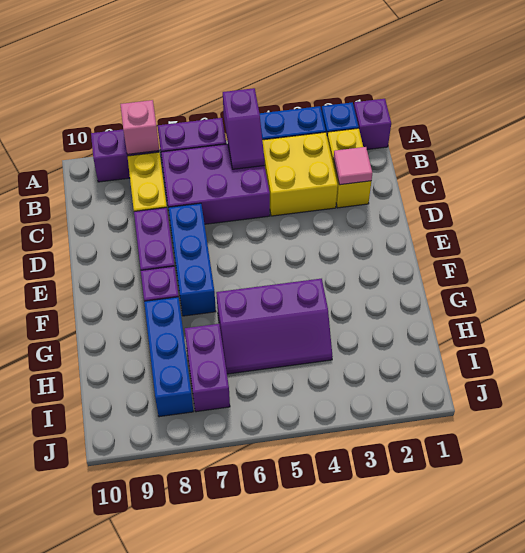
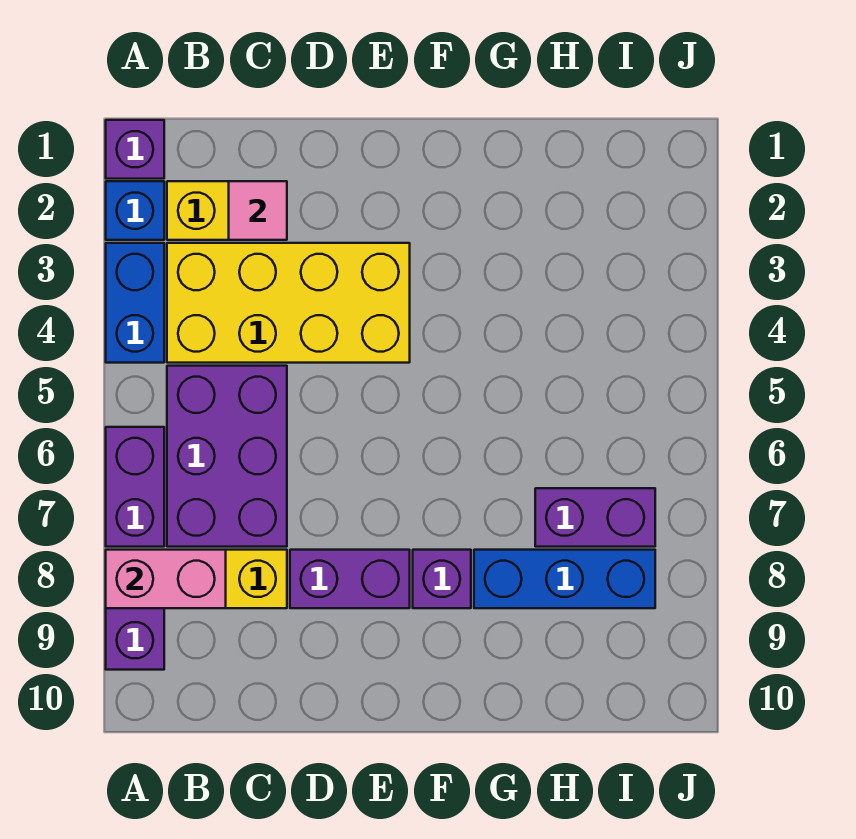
purple slope A5:B5 level 2 top A -> none
pink brick A8 level 2 -> pink brick A8:B8 level 2
yellow brick B3:C4 level 1 -> yellow brick B3:E4 level 1
blue brick D7:F7 level 1 -> none
purple slope G4:H6 level 1 top G -> none

